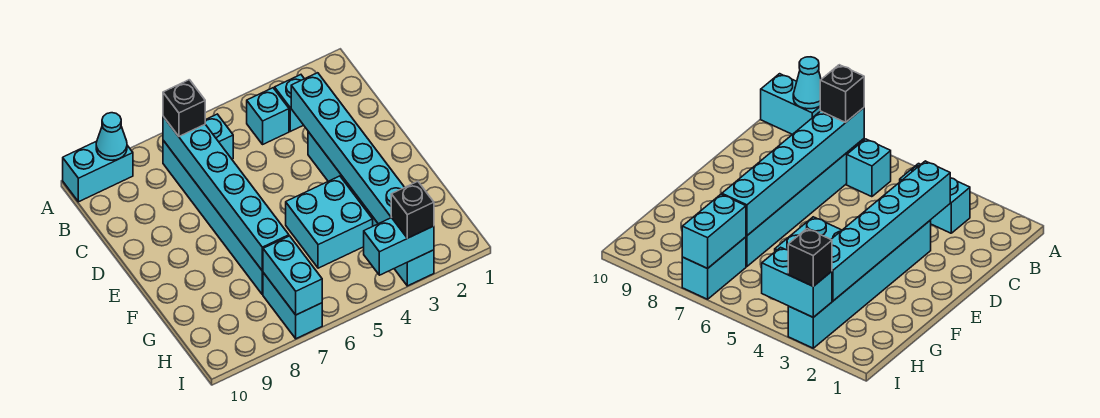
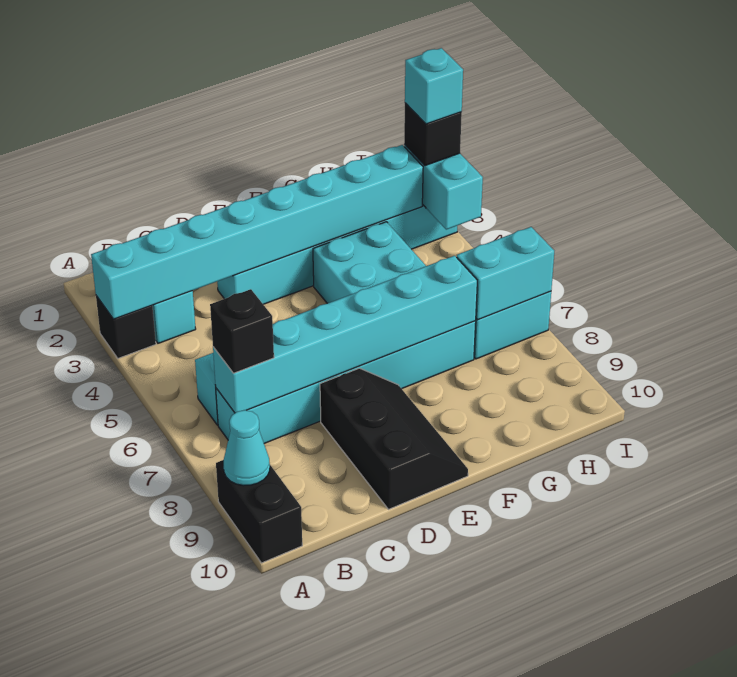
none -> black brick A3 level 1
cyan brick A9:A10 level 1 -> black brick A9:A10 level 1
cyan brick B4 level 1 -> cyan brick I3 level 4
cyan brick C3:H3 level 2 -> cyan brick A3:H3 level 2
none -> black slope D8:E10 level 1 top D

